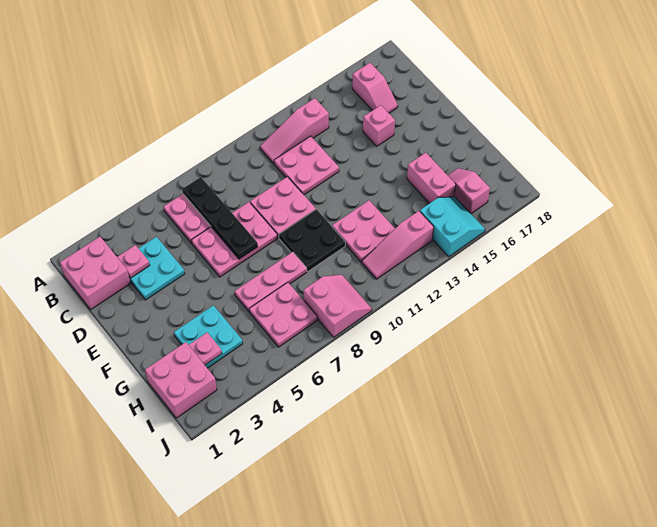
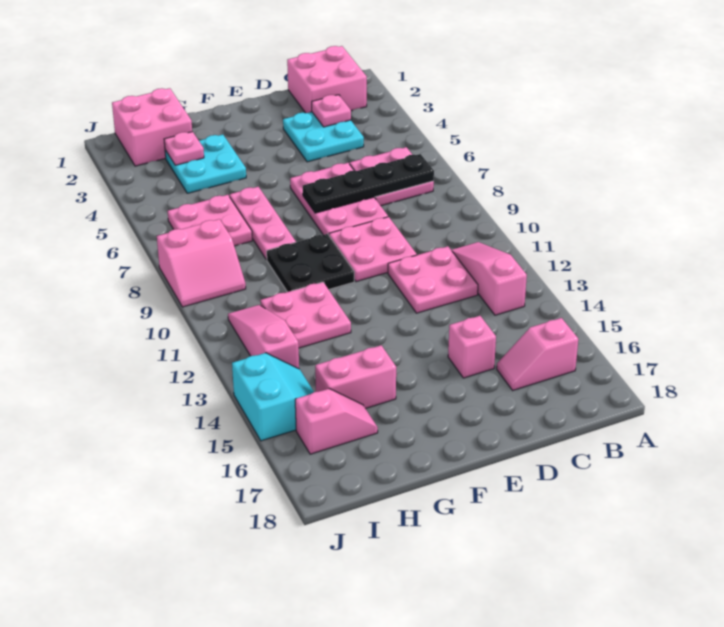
cyan slope I14:J15 level 1 top 14 -> cyan slope I14:J15 level 1 top J

